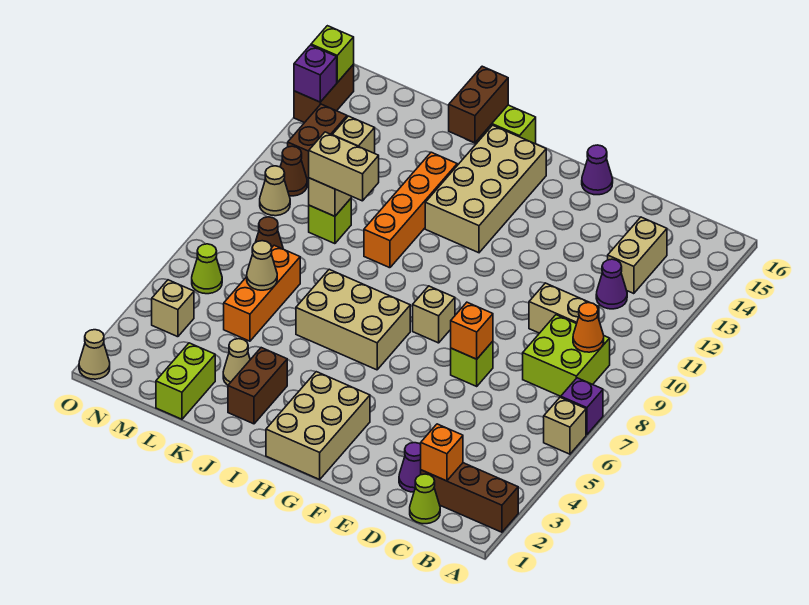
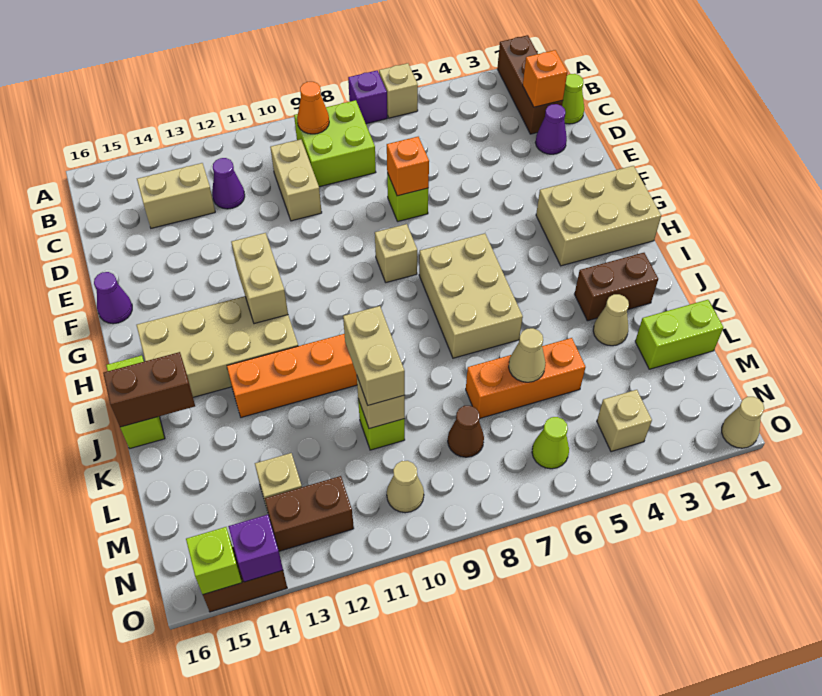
none -> tan brick G12:H12 level 2
brown cone N11 level 1 -> none

